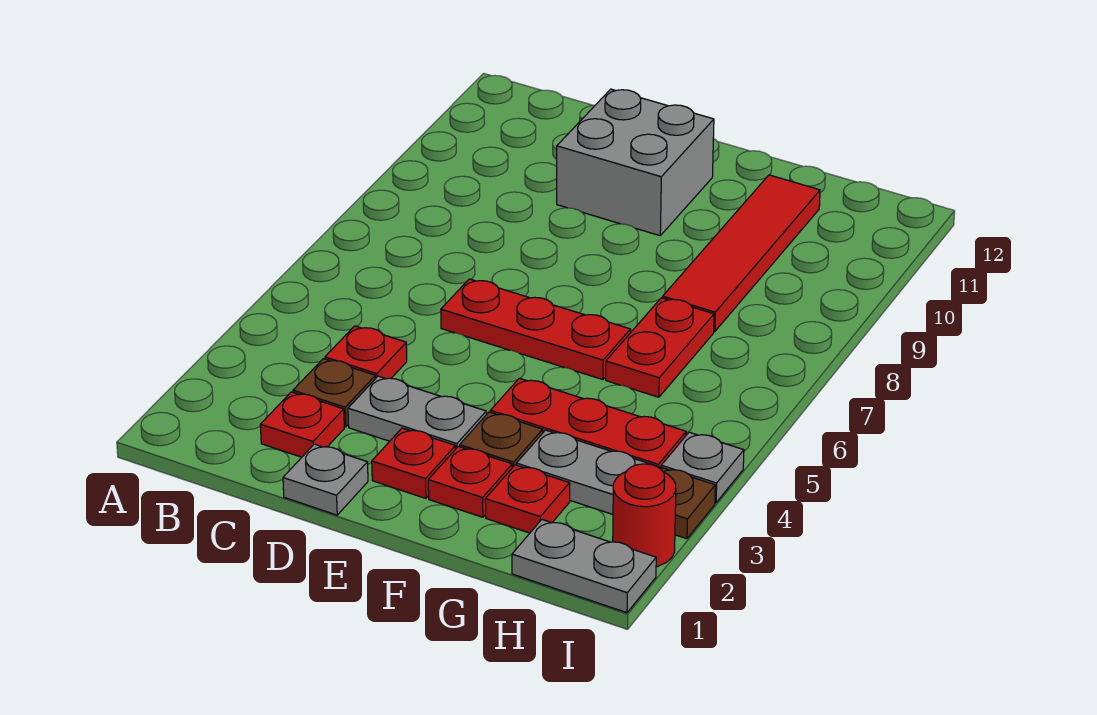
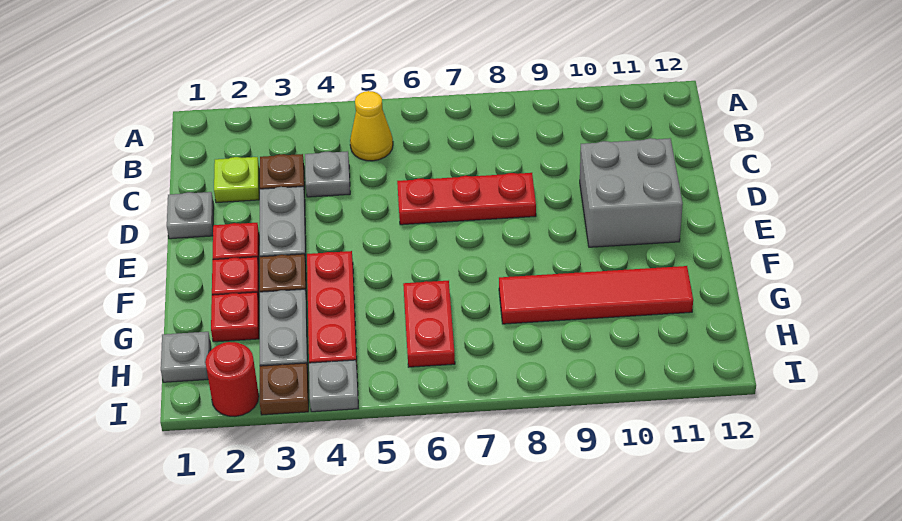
none -> yellow cone B5 level 1
red plate C2 level 1 -> lime plate C2 level 1
red plate C4 level 1 -> grey plate C4 level 1
red plate D6:F6 level 1 -> red plate D6:D8 level 1
red plate G6:G7 level 1 -> red plate G6:H6 level 1
grey plate H1:I1 level 1 -> grey plate H1 level 1

